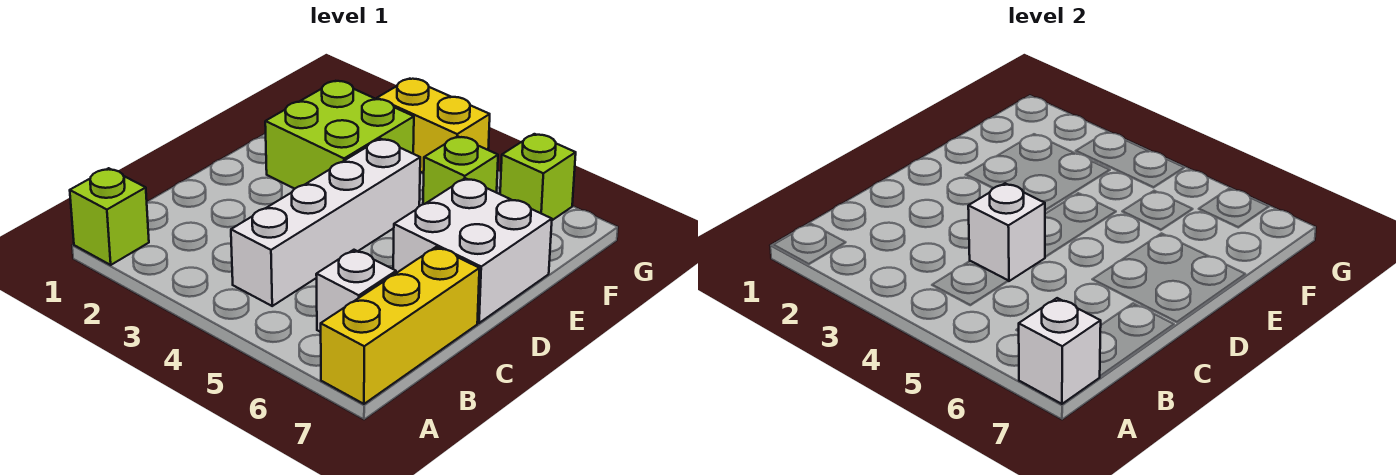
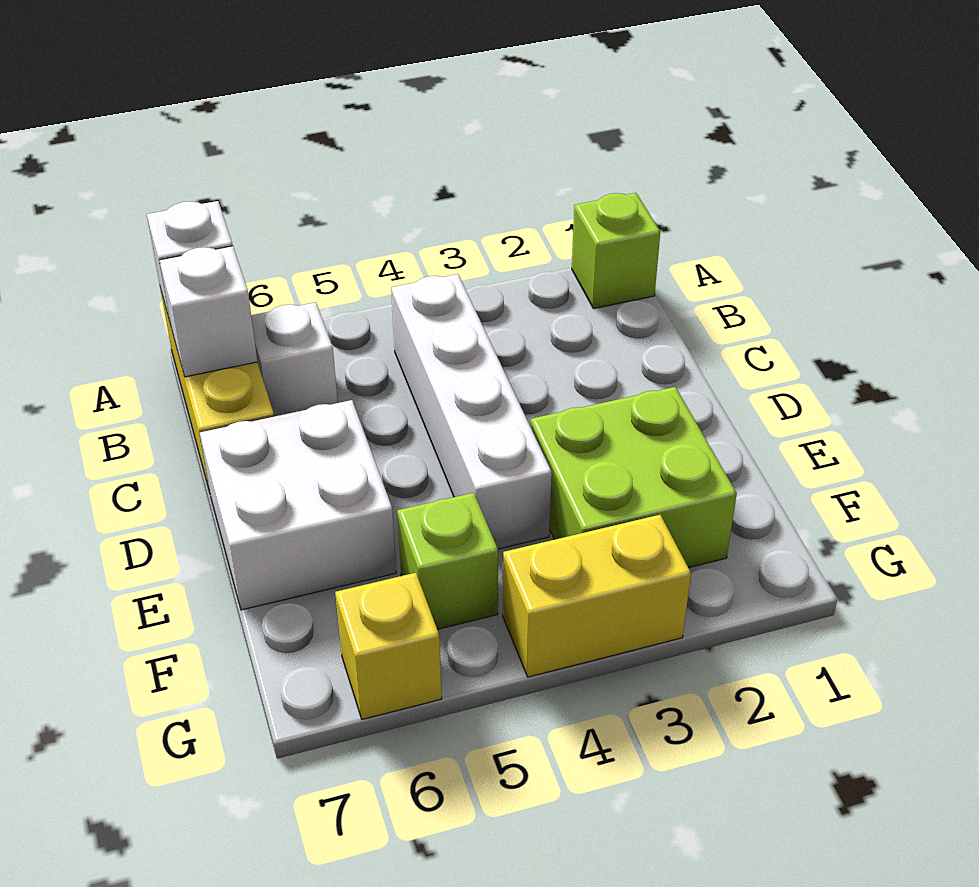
white brick C4 level 2 -> white brick B7 level 2
lime brick G6 level 1 -> yellow brick G6 level 1

